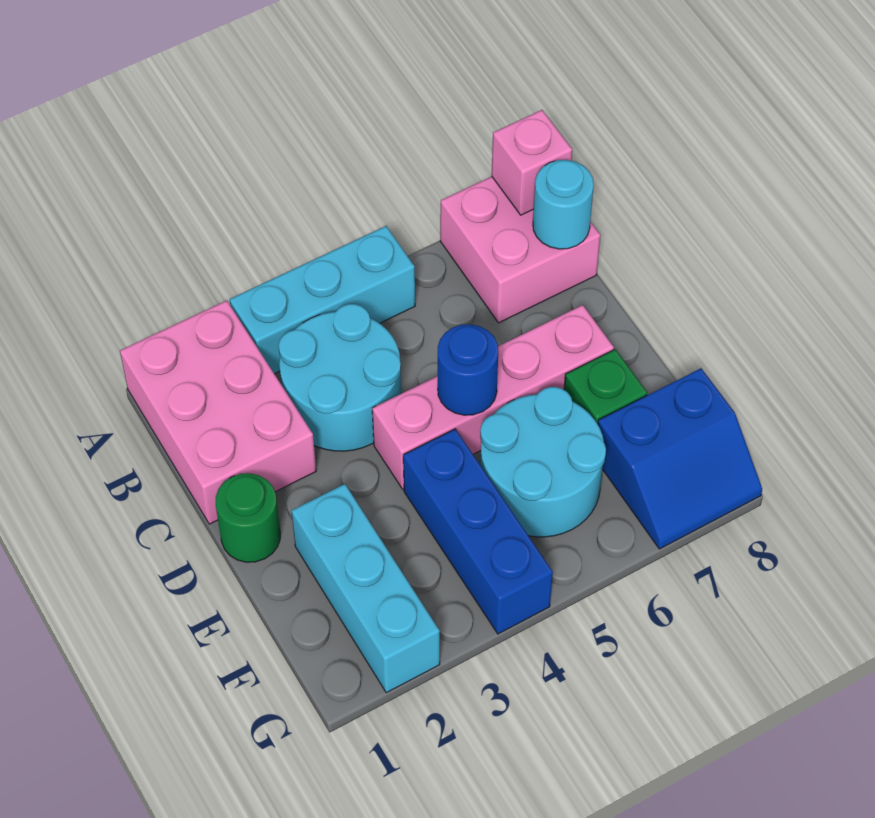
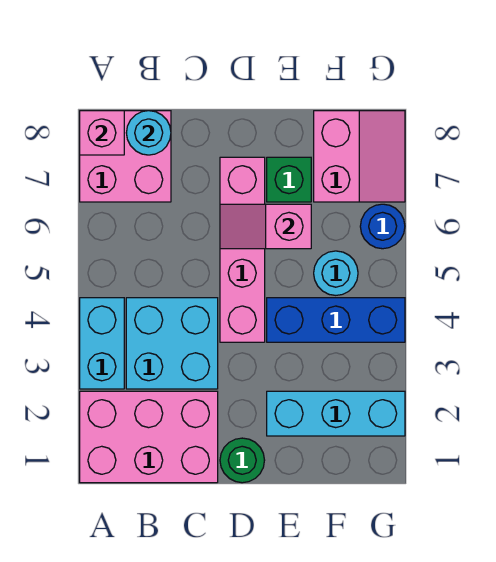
cyan brick A3:A5 level 1 -> cyan brick A3:A4 level 1
cyan round brick B3:C4 level 1 -> cyan brick B3:C4 level 1
blue round brick D5 level 2 -> blue round brick G6 level 1
none -> pink slope D6:E6 level 2 top E
cyan round brick E5:F6 level 1 -> cyan round brick F5 level 1
blue slope F7:G8 level 1 top F -> pink slope F7:G8 level 1 top F

